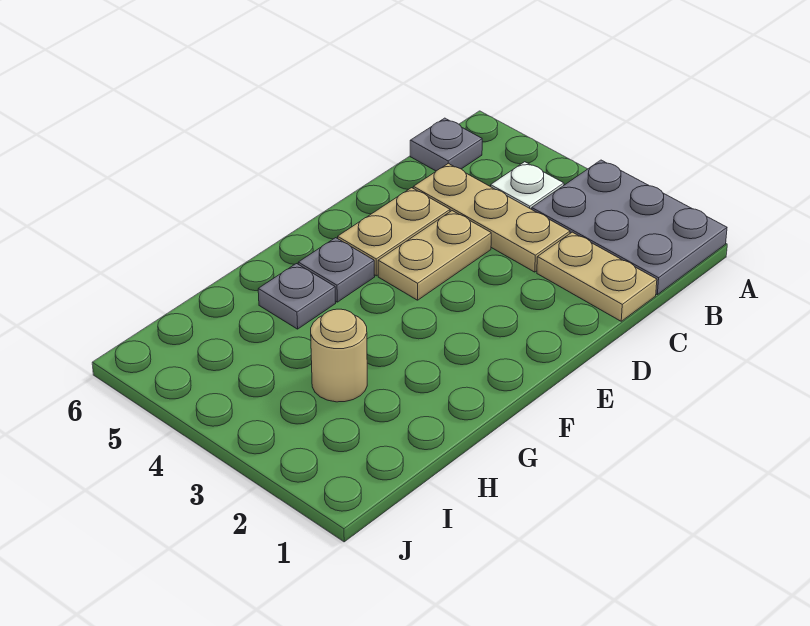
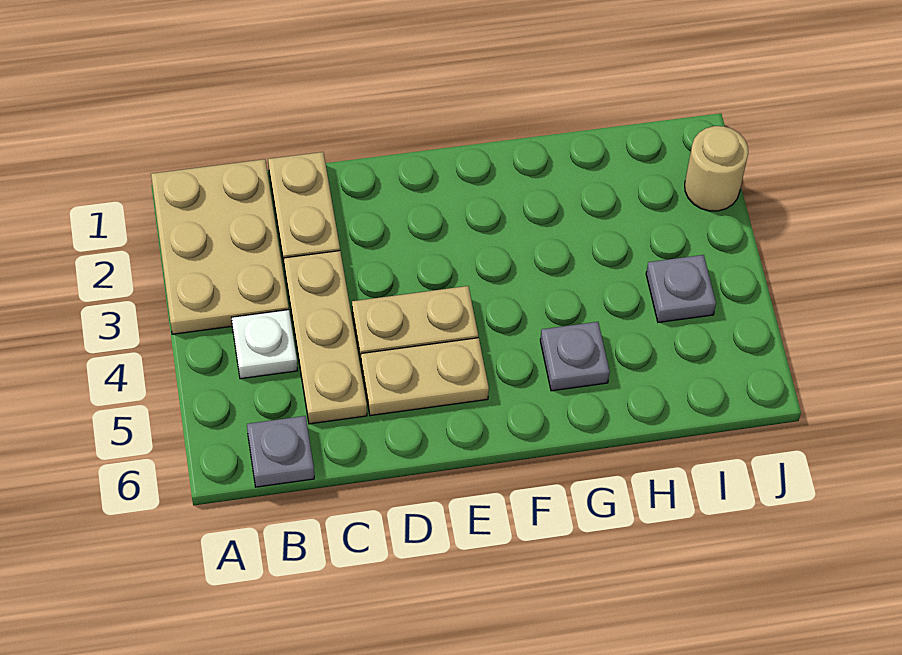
grey plate A1:B3 level 1 -> tan plate A1:B3 level 1
grey plate F5 level 1 -> grey plate I4 level 1
tan round brick H3 level 1 -> tan round brick J2 level 1

